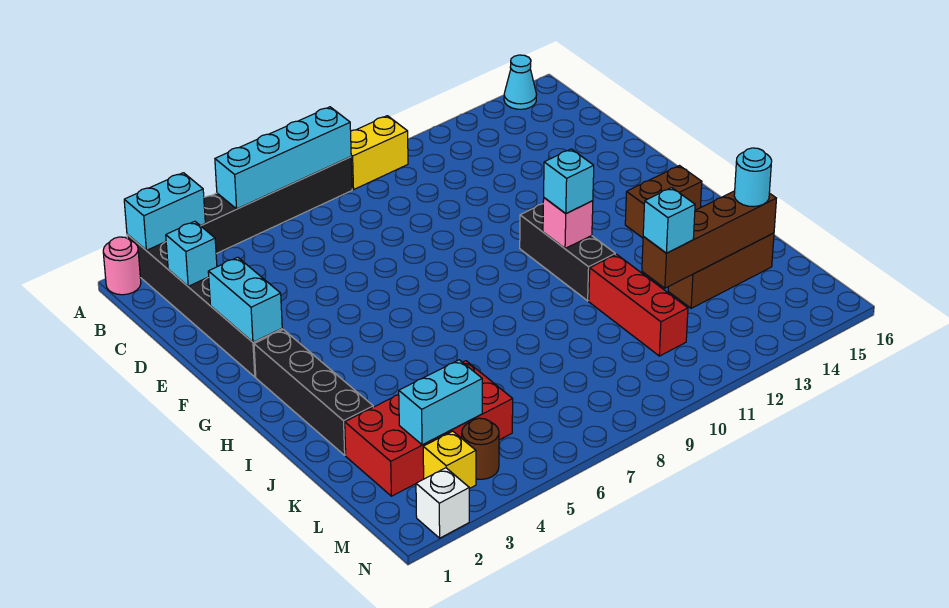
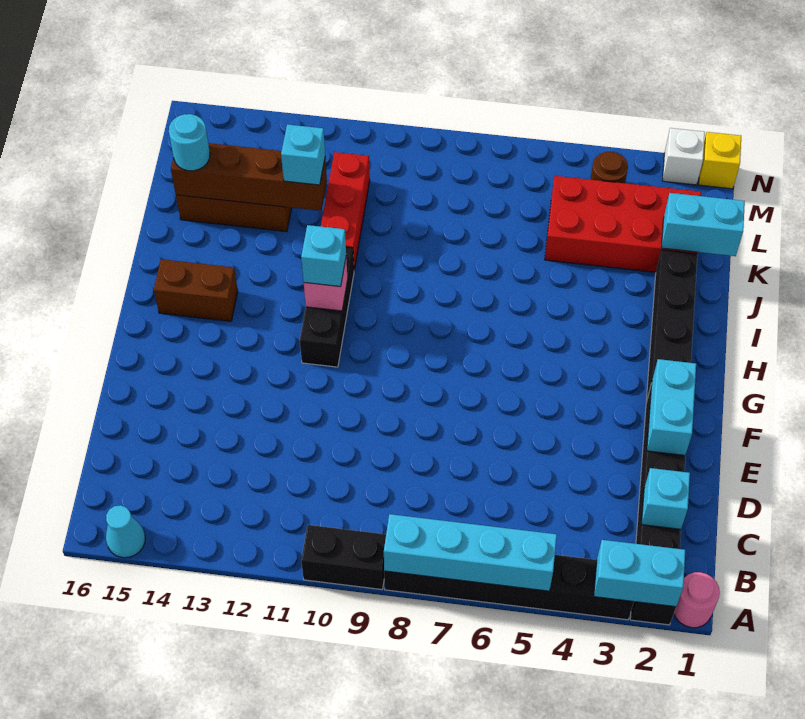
yellow brick A9:A10 level 1 -> black brick A9:A10 level 1
cyan brick L3:L4 level 2 -> cyan brick K1:K2 level 2
yellow brick M3 level 1 -> yellow brick N1 level 1

